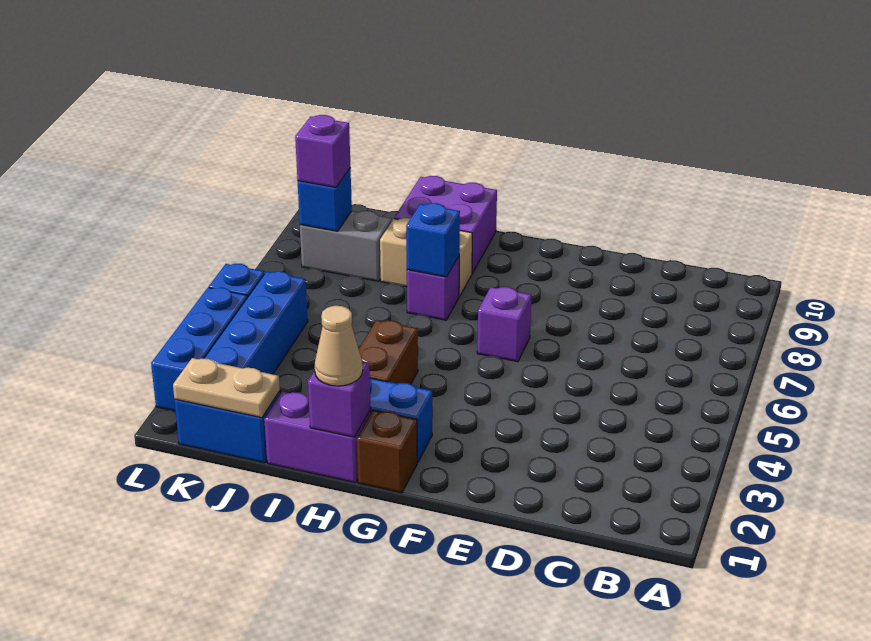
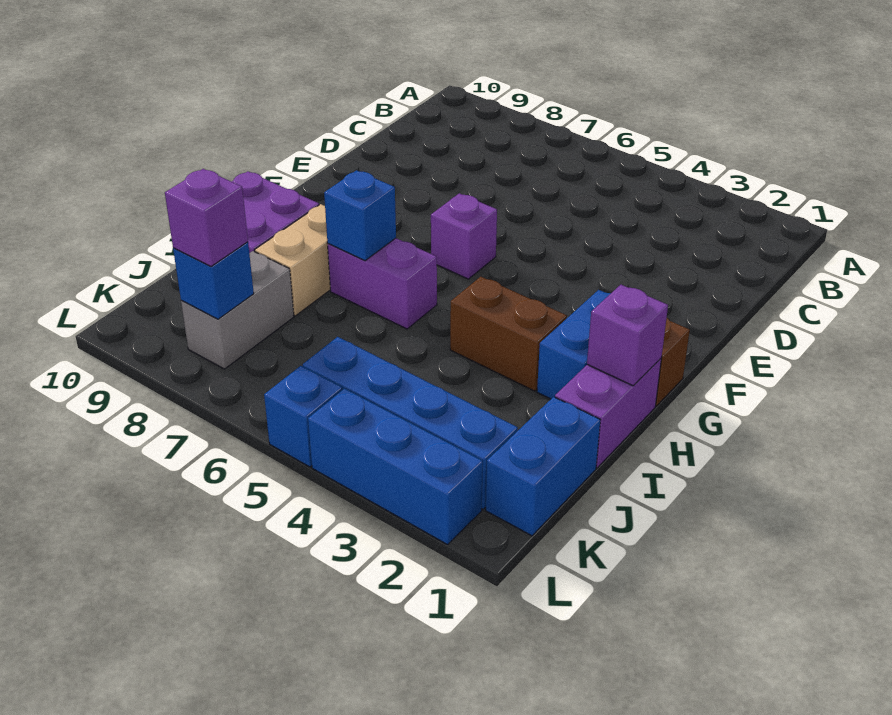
tan cone H1 level 3 -> none
purple brick H7 level 1 -> purple brick H6:H7 level 1
tan plate J1:K1 level 2 -> none

